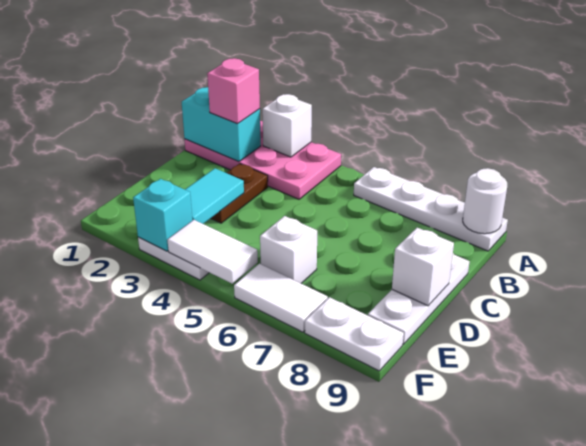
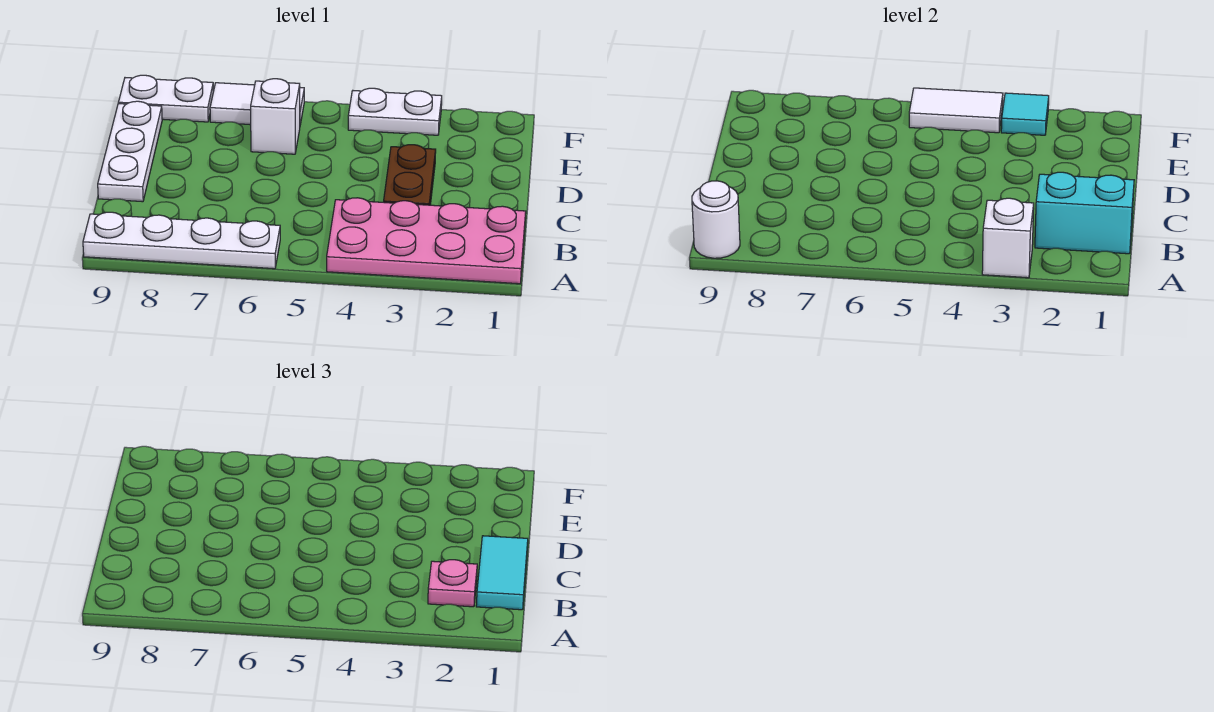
pink brick B2 level 3 -> pink plate B2 level 3
cyan tile D3:E3 level 2 -> cyan tile B1:C1 level 3
white brick D9 level 2 -> none
cyan brick F3 level 2 -> cyan tile F3 level 2

